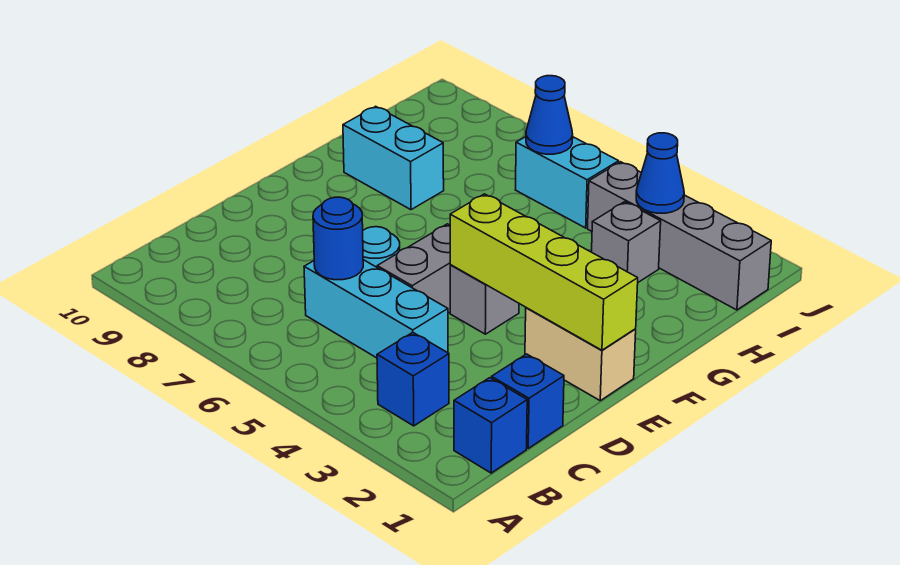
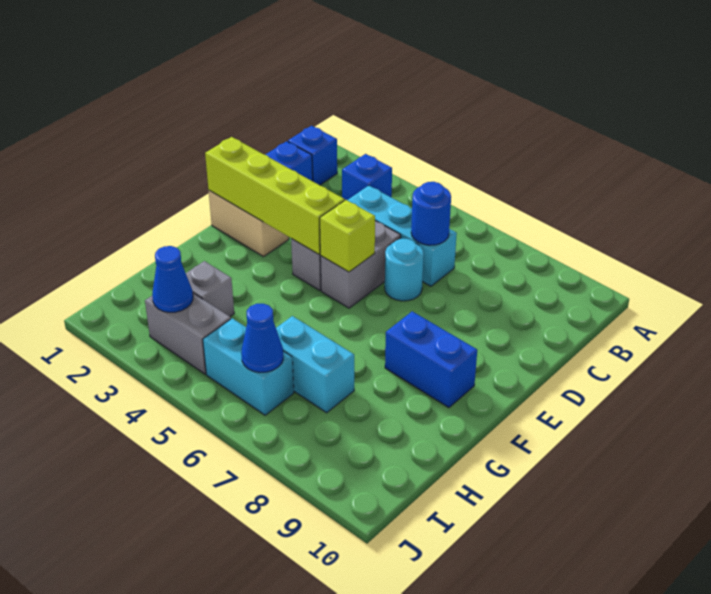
none -> lime brick E5 level 2
none -> blue brick F8:F9 level 1
cyan brick G8:G9 level 1 -> cyan brick H6:H7 level 1
grey brick I1:I4 level 1 -> grey brick I3:I4 level 1

